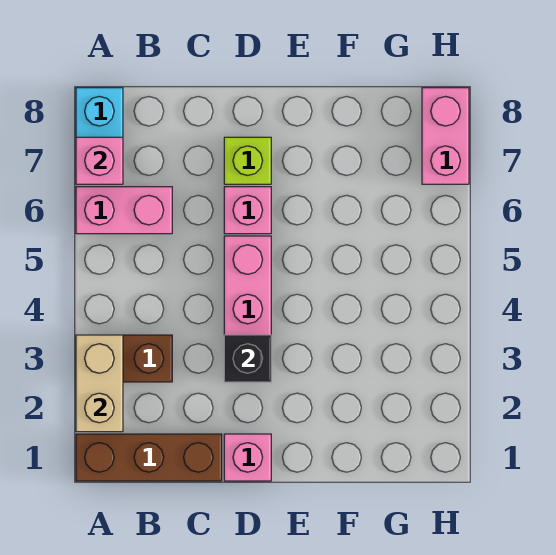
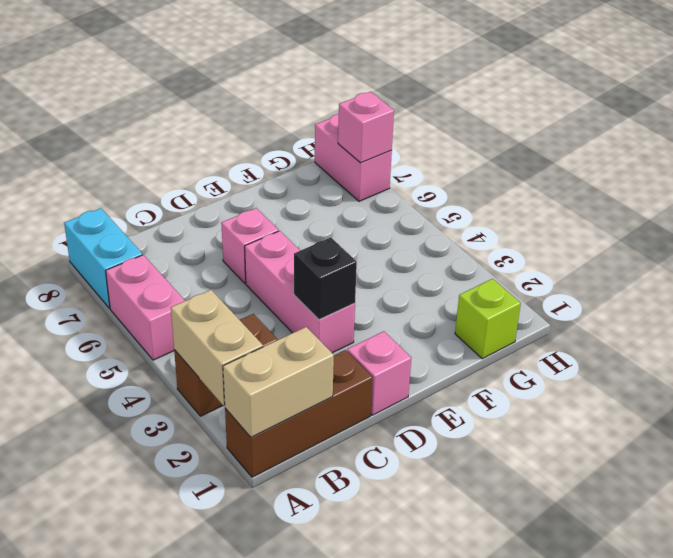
none -> tan brick A1:B1 level 2
pink brick A6:B6 level 1 -> pink brick A5:A6 level 1
pink brick A7 level 2 -> pink brick H7 level 2
lime brick D7 level 1 -> lime brick G1 level 1

